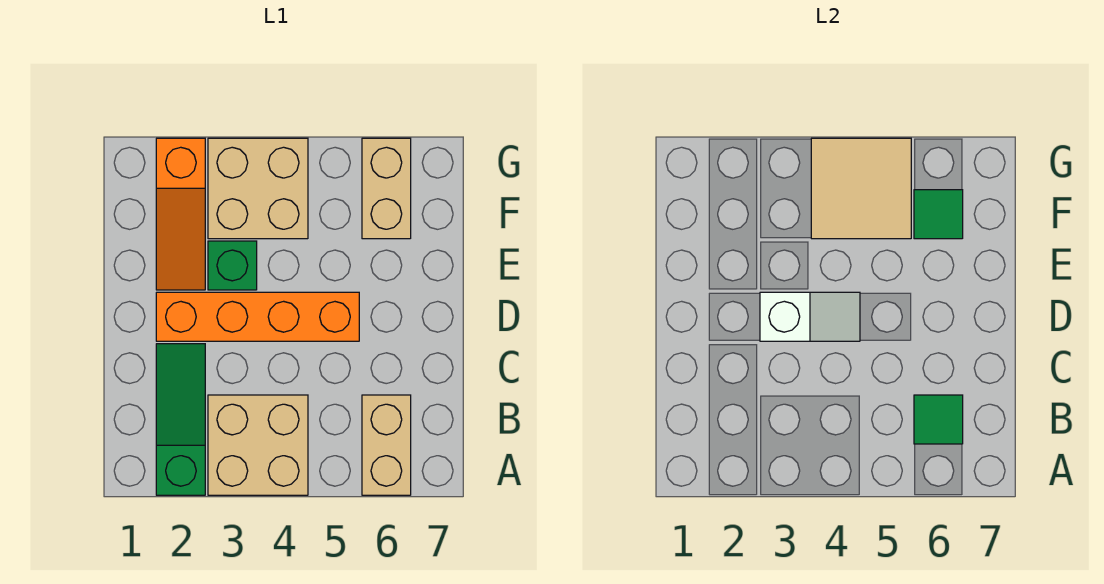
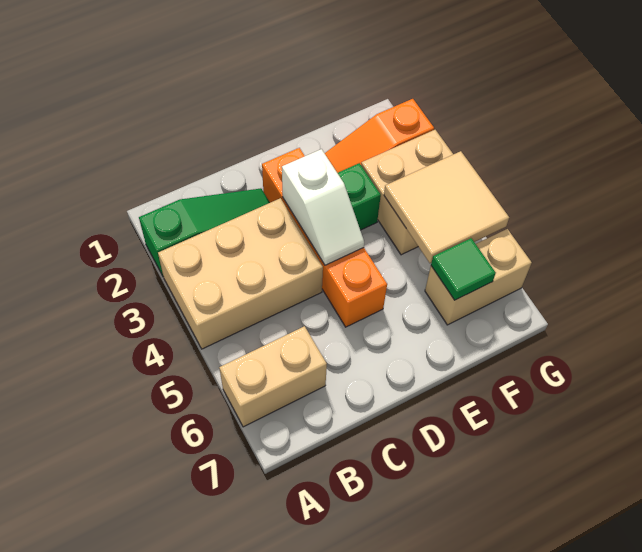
tan brick A3:B4 level 1 -> tan brick A3:C4 level 1
green tile B6 level 2 -> none

